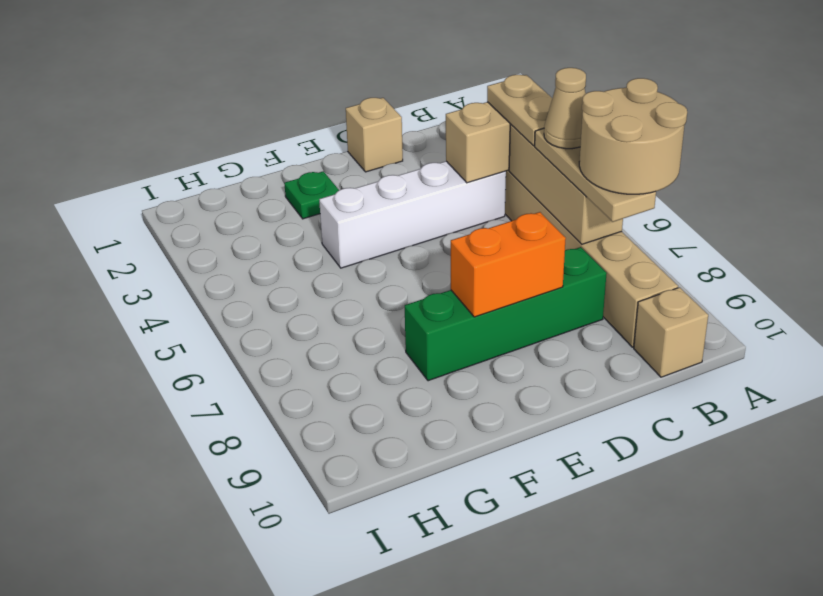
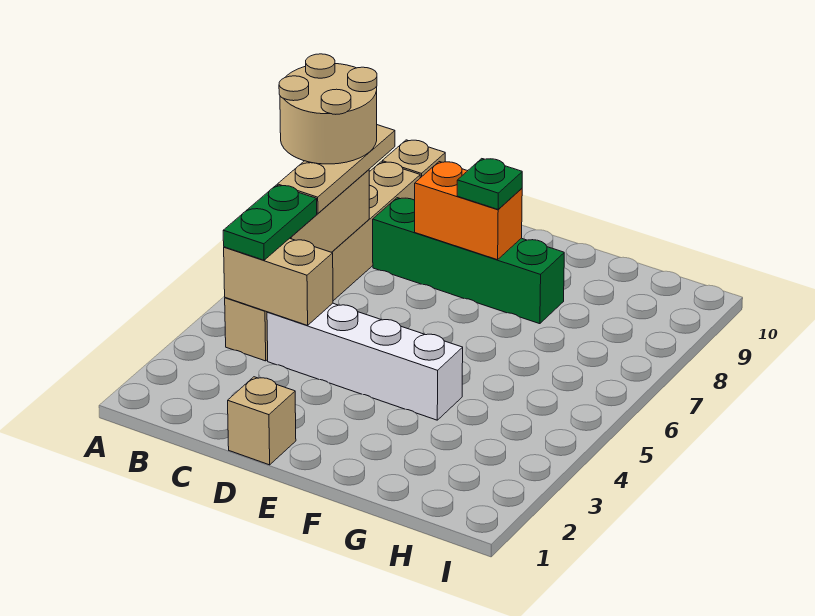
tan plate B4:B5 level 3 -> green plate B4:B5 level 3
tan cone B6 level 4 -> none
green plate F2 level 1 -> green plate E8 level 3

